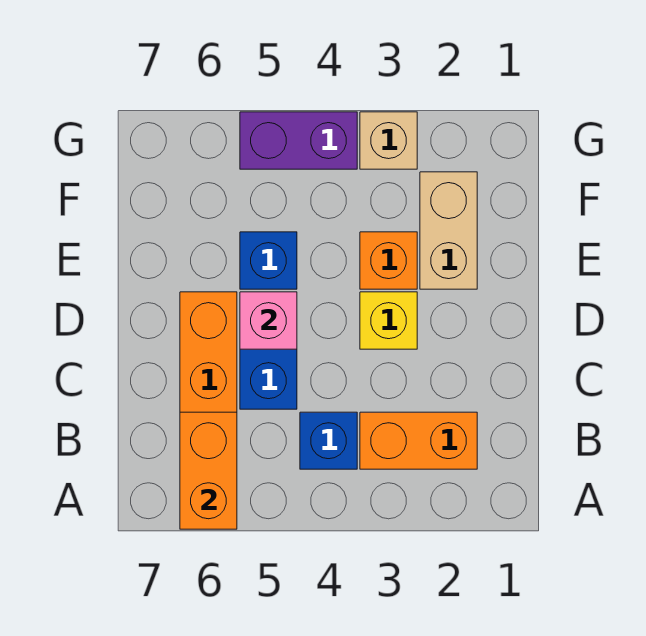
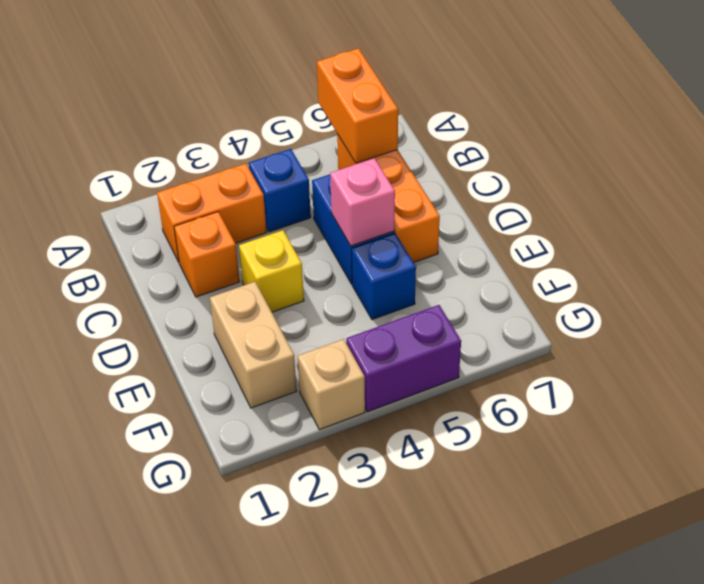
orange brick E3 level 1 -> orange brick C2 level 1

